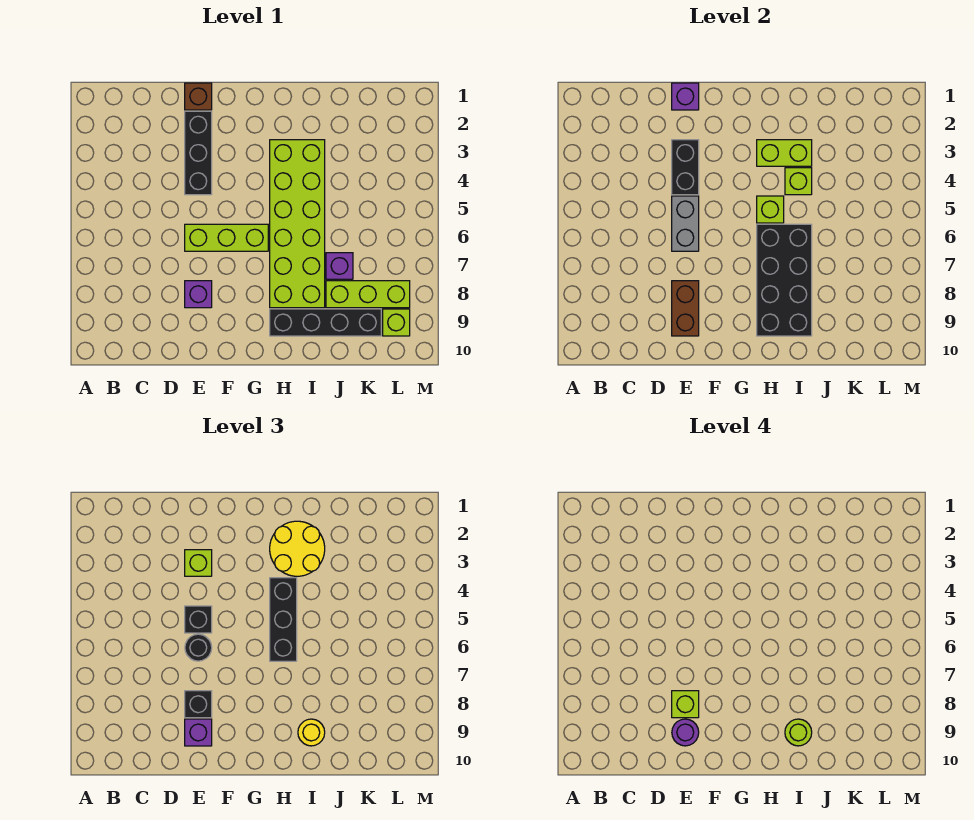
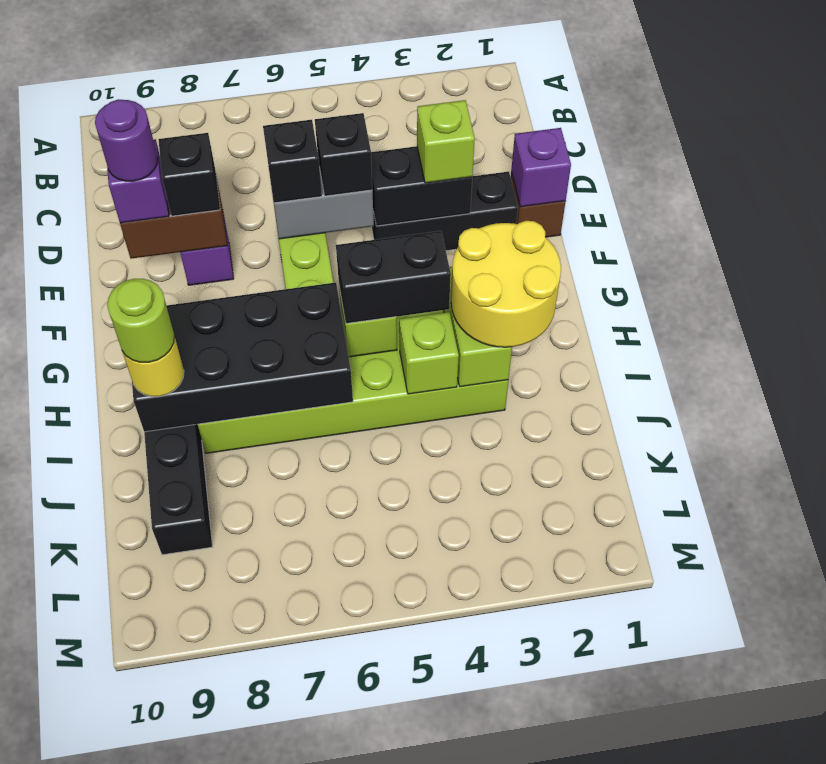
black round brick E6 level 3 -> black brick E6 level 3
lime brick E8 level 4 -> none
black brick H4:H6 level 3 -> black brick H4:H5 level 3
purple brick J7 level 1 -> none
lime brick J8:L8 level 1 -> none
lime brick L9 level 1 -> none

